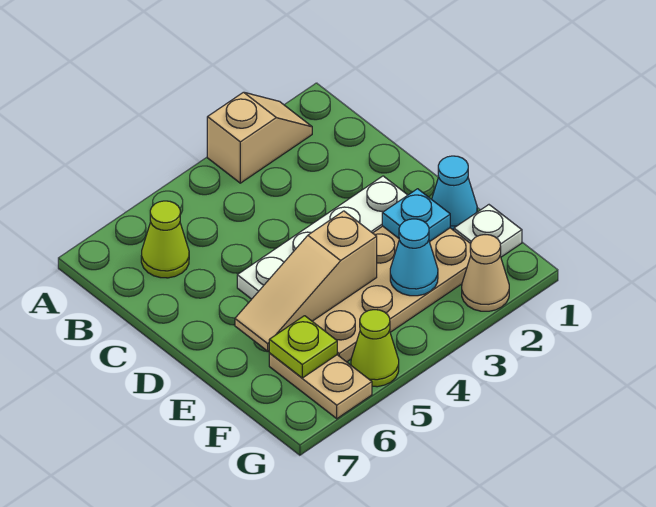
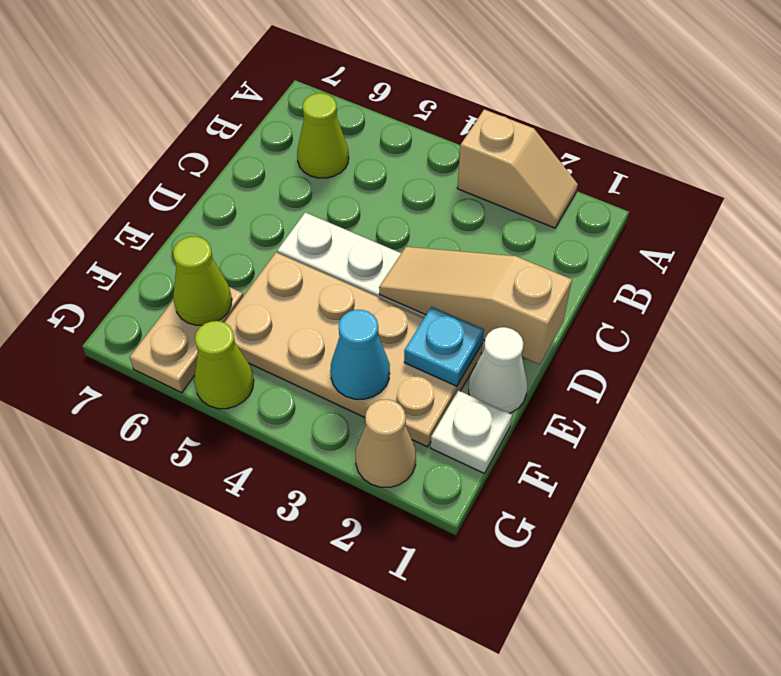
cyan cone E1 level 1 -> white cone E1 level 1
tan slope E4:E6 level 2 top 4 -> tan slope D1:D3 level 2 top 1
lime plate F6 level 2 -> lime cone F6 level 2

